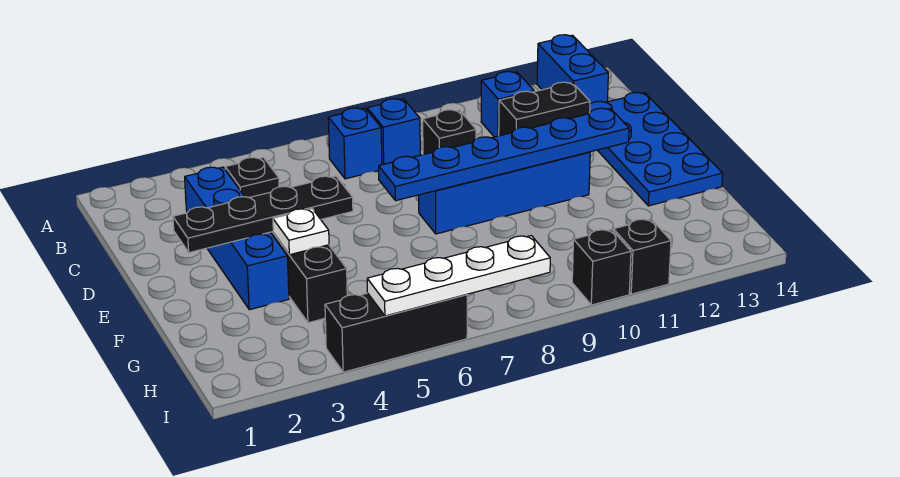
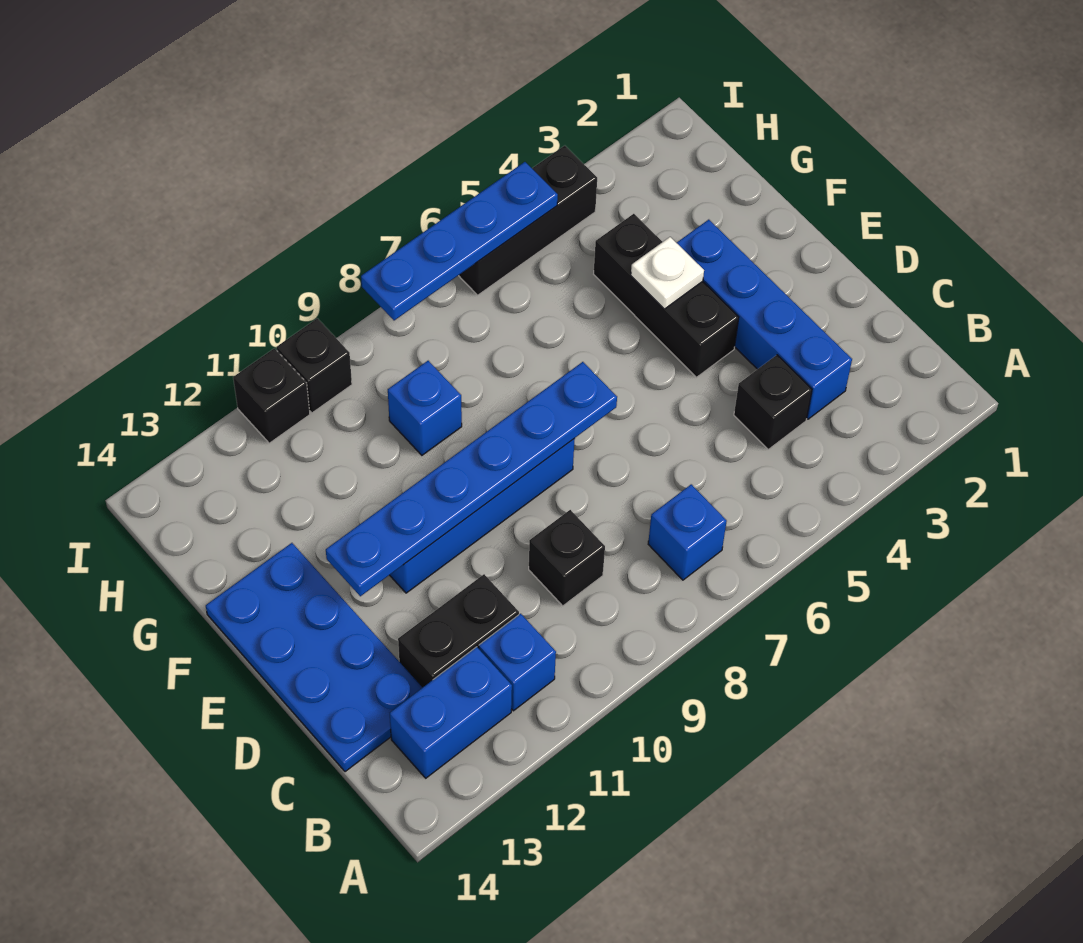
blue brick A13:B13 level 1 -> blue brick B12:B13 level 1
blue brick B8 level 1 -> blue brick G9 level 1
black plate E2:E5 level 2 -> none
white plate I5:I8 level 2 -> blue plate I5:I8 level 2

